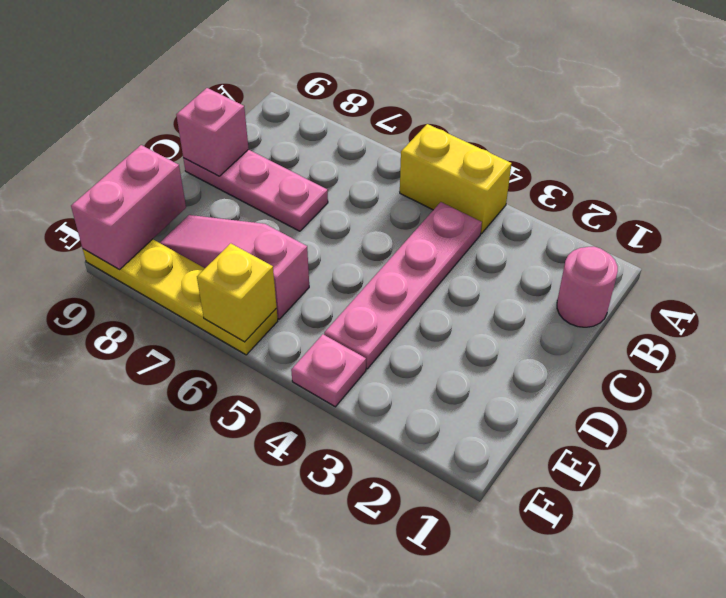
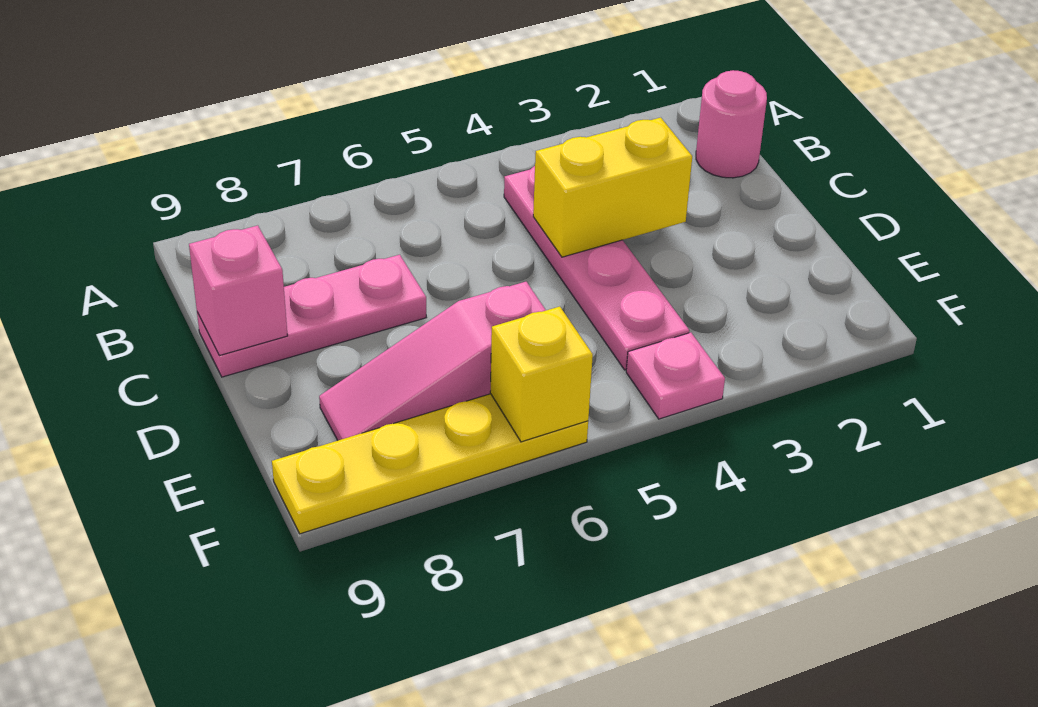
yellow brick A4:A5 level 1 -> yellow brick C3:C4 level 2
pink brick E9:F9 level 2 -> none

